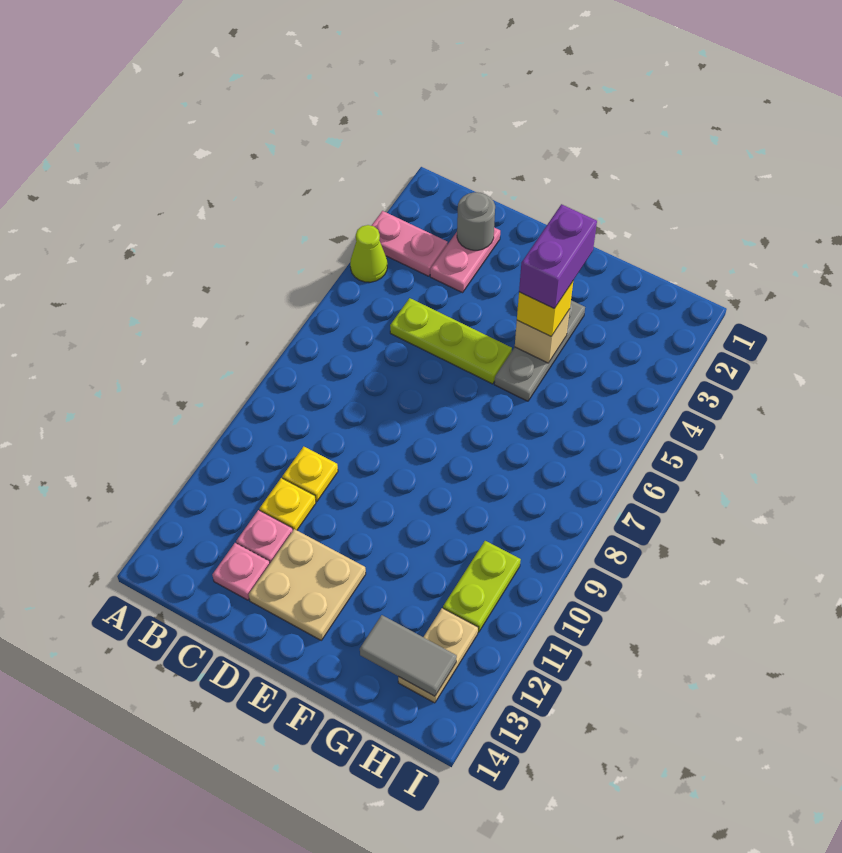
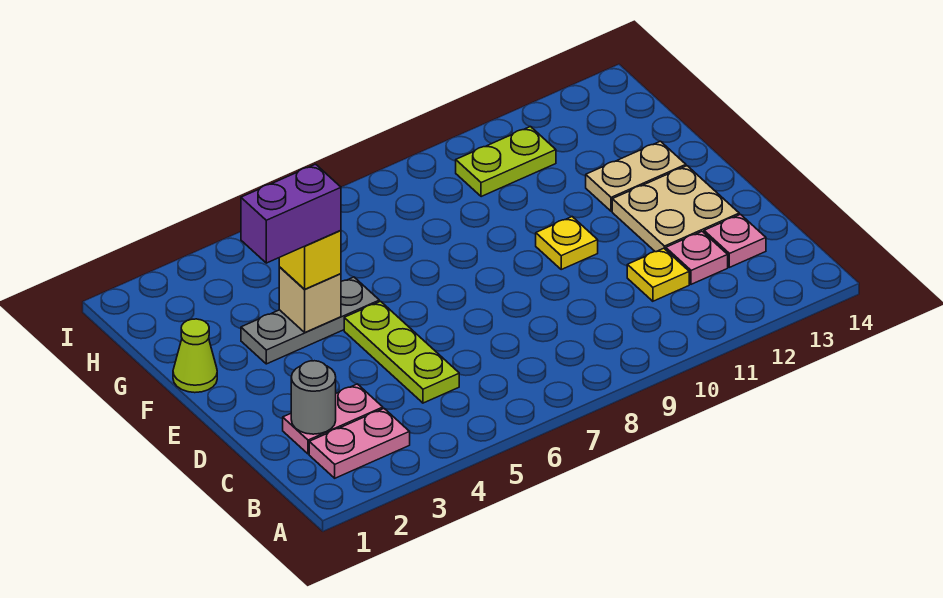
pink plate A3:B3 level 1 -> pink plate B2:B3 level 1
lime cone A4 level 1 -> lime cone F1 level 1
yellow plate C10 level 1 -> yellow plate E10 level 1
grey tile G13:H13 level 2 -> none
tan plate H12:H13 level 1 -> tan plate F12:F13 level 1

